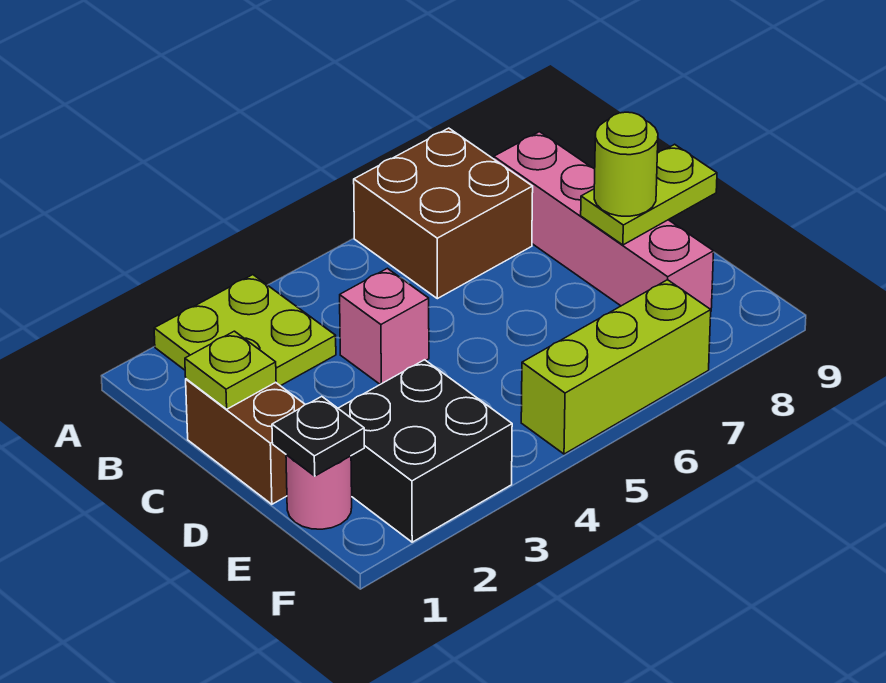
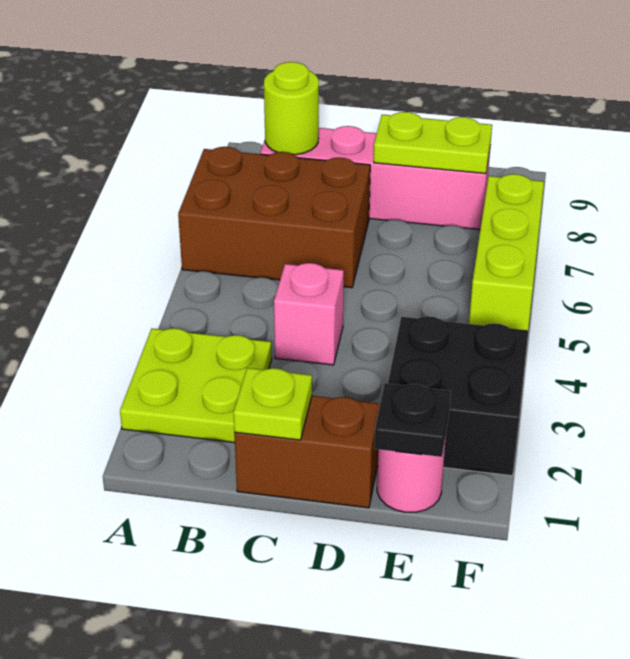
brown brick A6:B7 level 1 -> brown brick A6:C7 level 1
lime plate D8:D9 level 2 -> lime plate D8:E8 level 2
lime round brick D8 level 3 -> lime round brick B8 level 2

